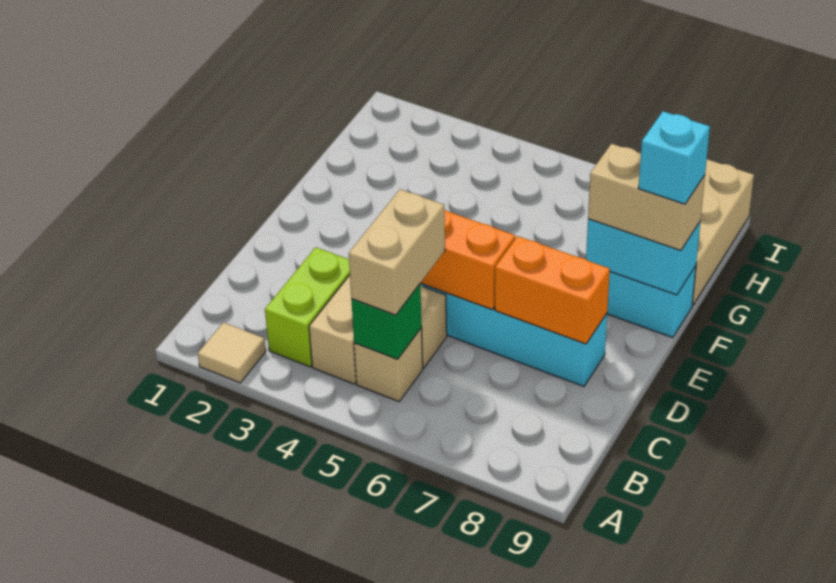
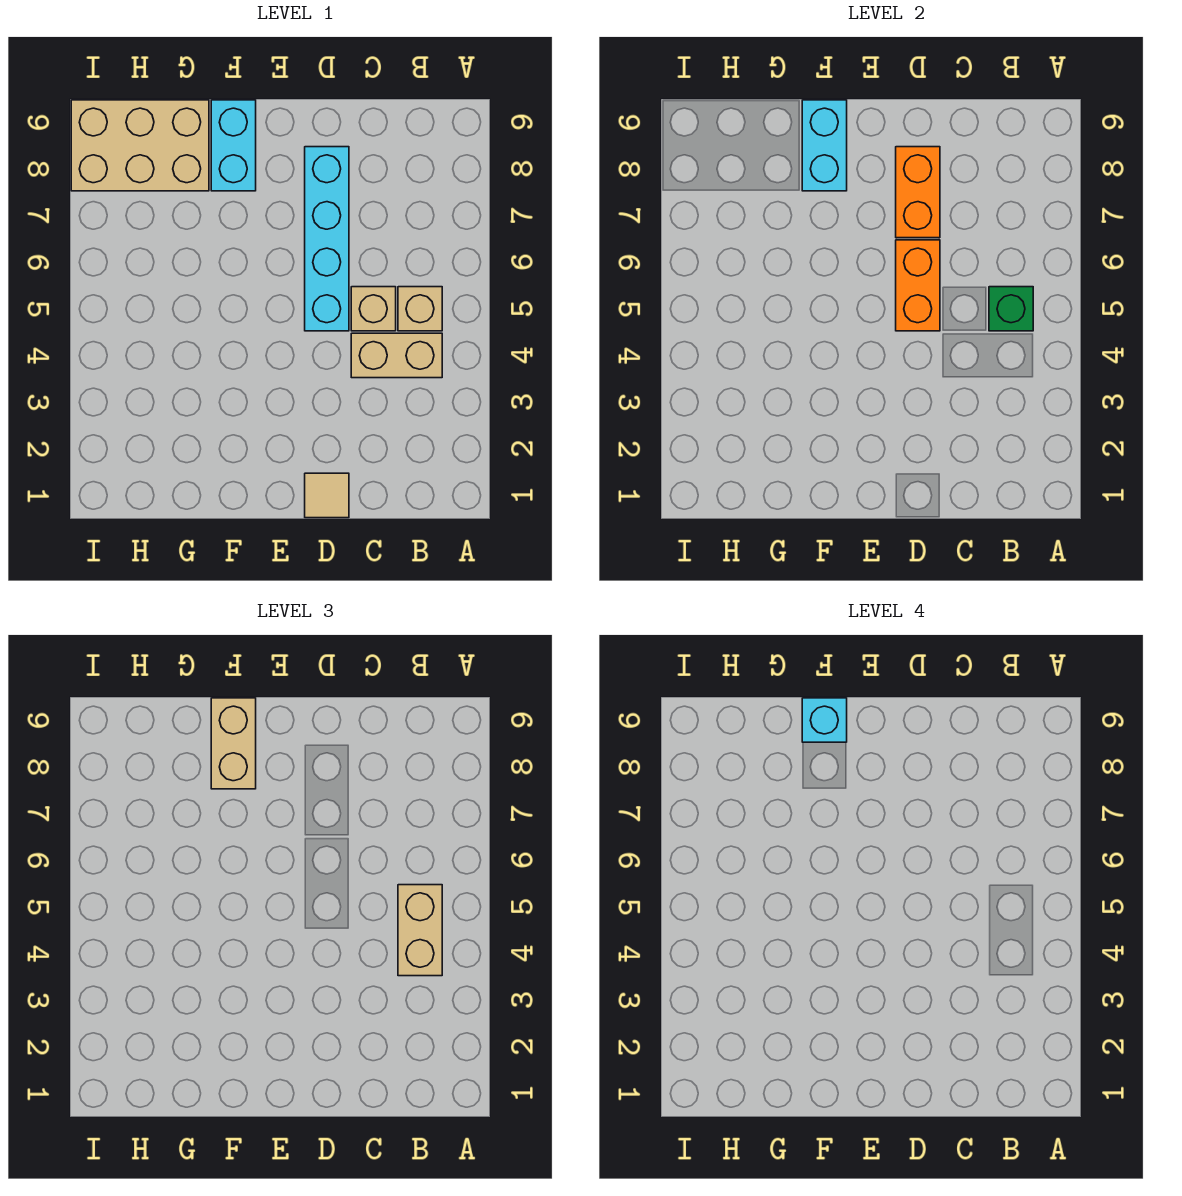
tan tile A2 level 1 -> tan tile D1 level 1
lime brick B3:C3 level 1 -> none
tan brick B5:C5 level 3 -> tan brick B4:B5 level 3

